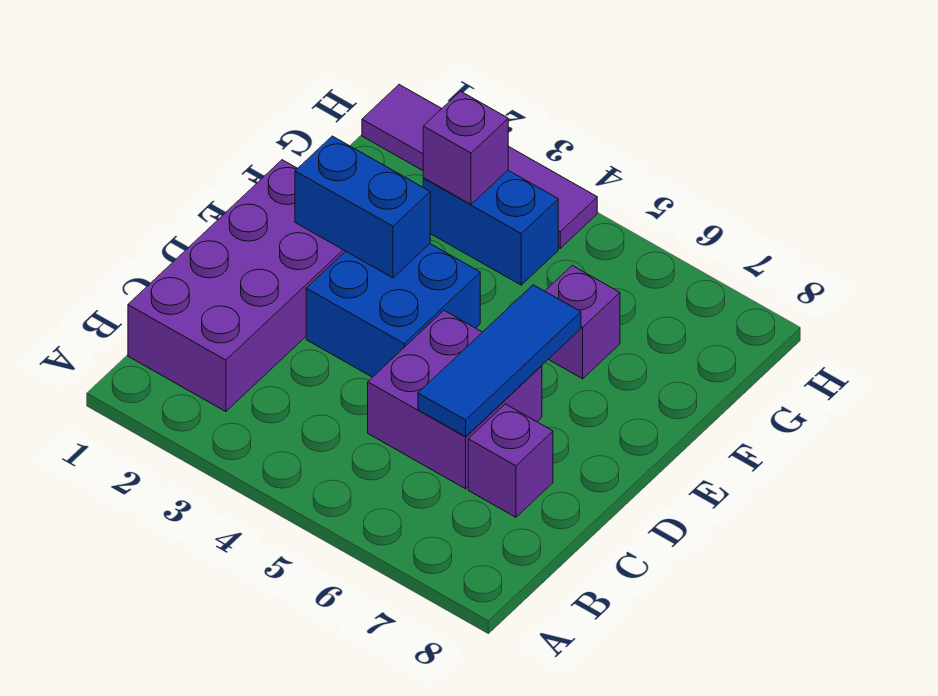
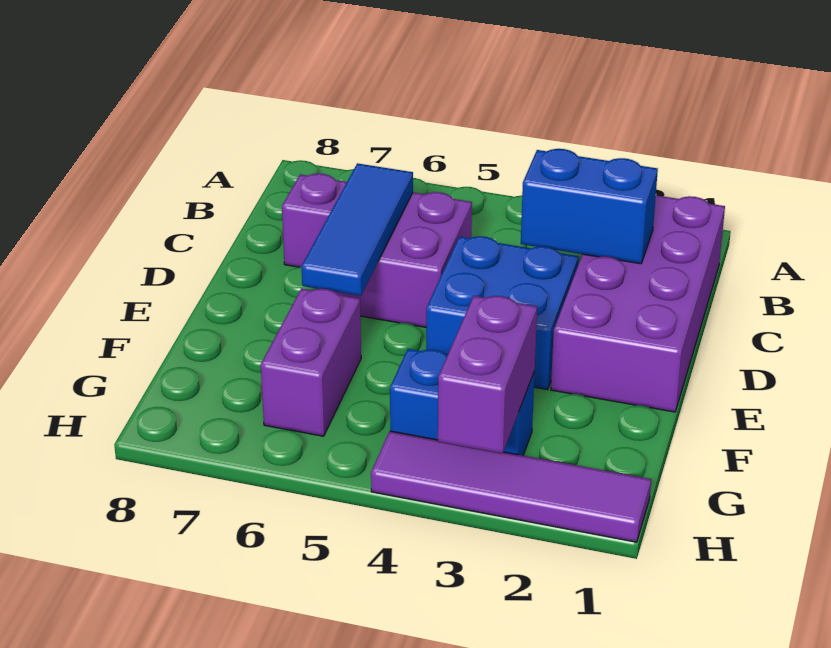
blue brick E2:E3 level 2 -> blue brick C2:C3 level 2
purple brick F6 level 1 -> purple brick F6:G6 level 1
purple brick G3 level 2 -> purple brick G3:H3 level 2

